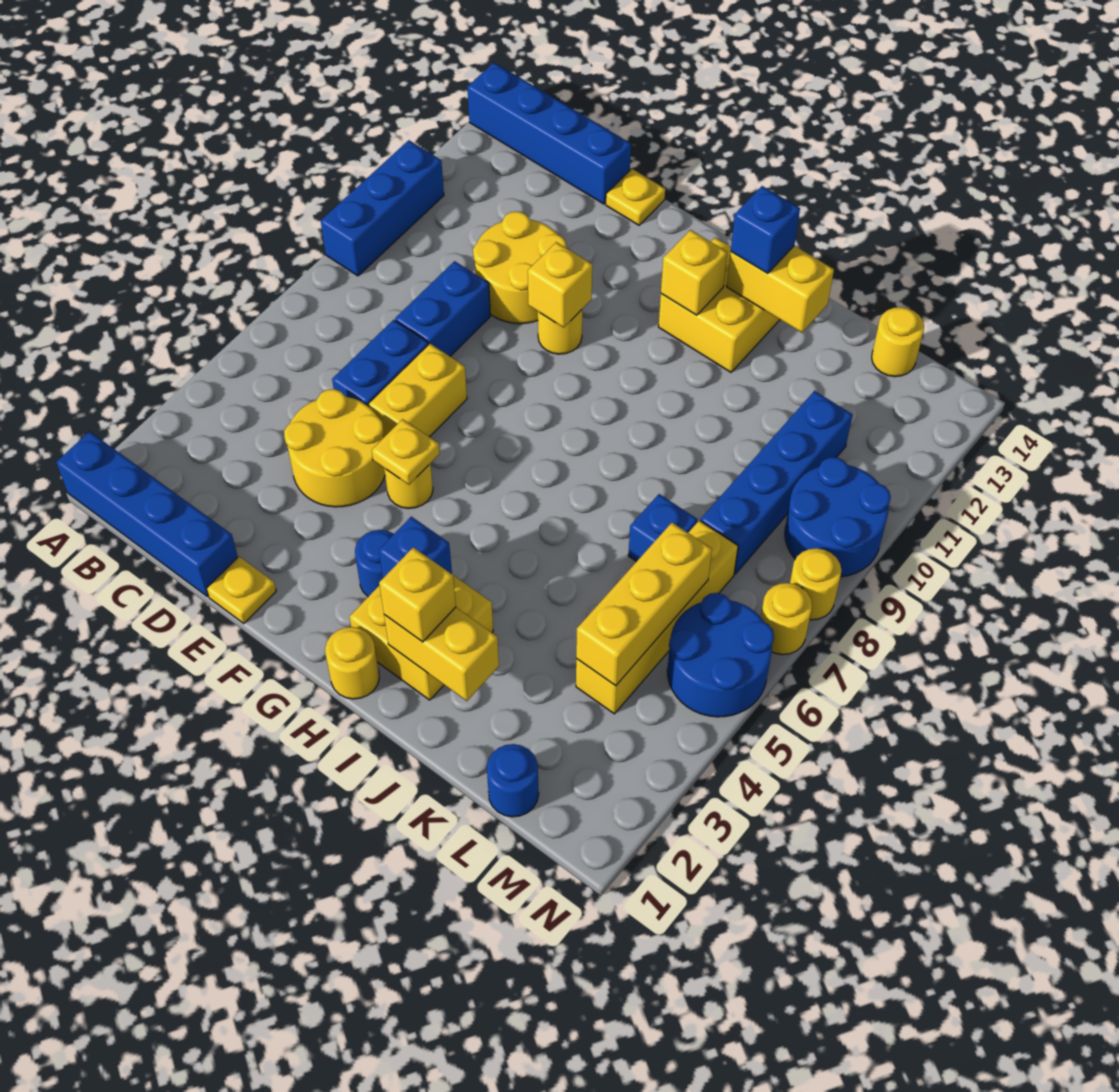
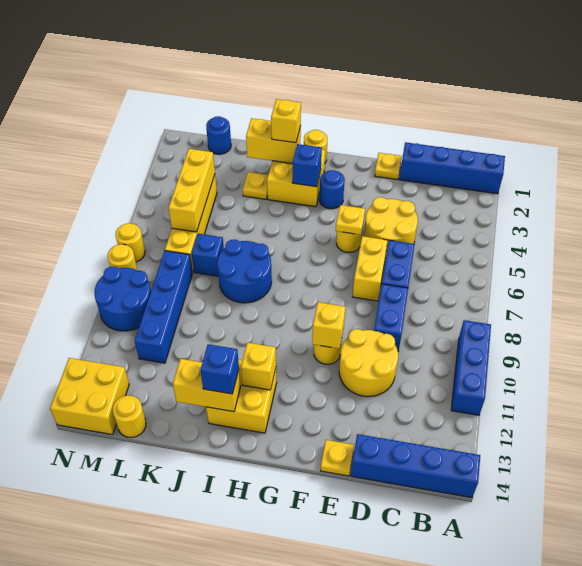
none -> yellow plate J3 level 1
blue round brick M5:N6 level 1 -> blue round brick I7:J8 level 1
none -> yellow brick M13:N14 level 1

